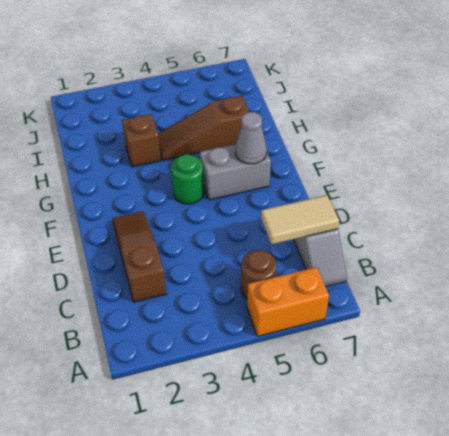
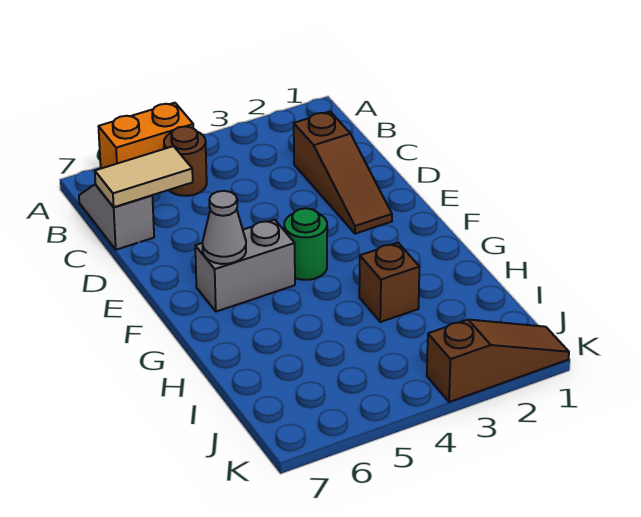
brown slope H4:H6 level 1 top 6 -> brown slope K1:K3 level 1 top 3

